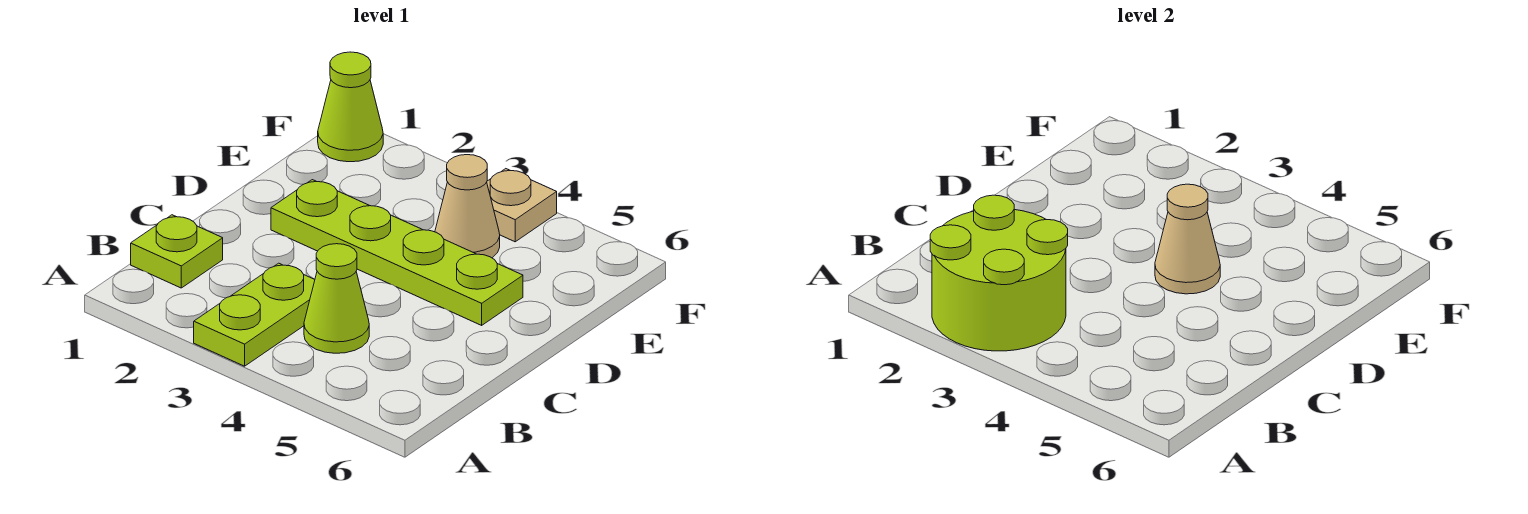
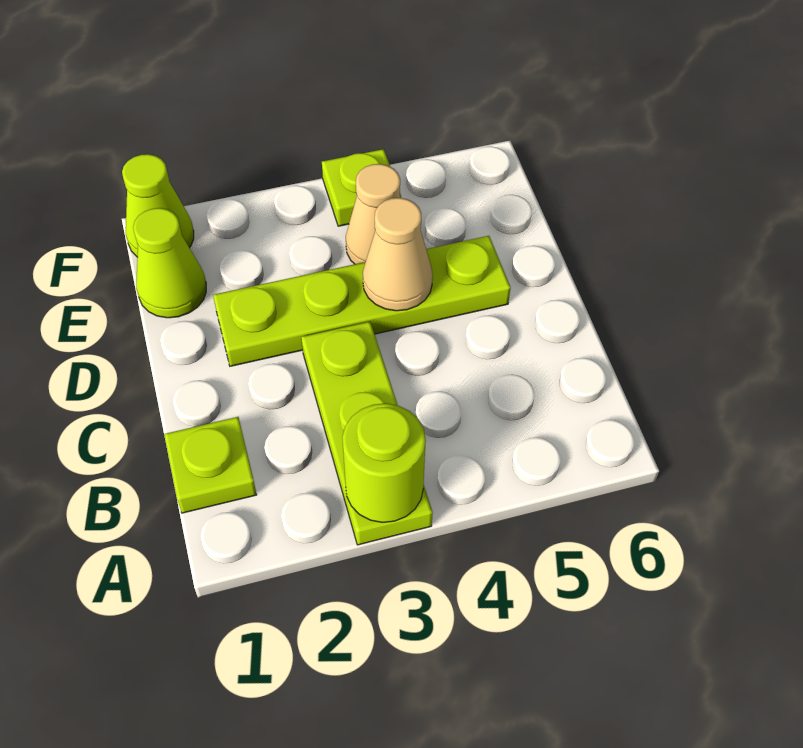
lime round brick A2:B3 level 2 -> lime round brick A3 level 2
lime plate A3:B3 level 1 -> lime plate A3:C3 level 1
lime cone B4 level 1 -> lime cone E1 level 1
tan plate F4 level 1 -> lime plate F4 level 1

